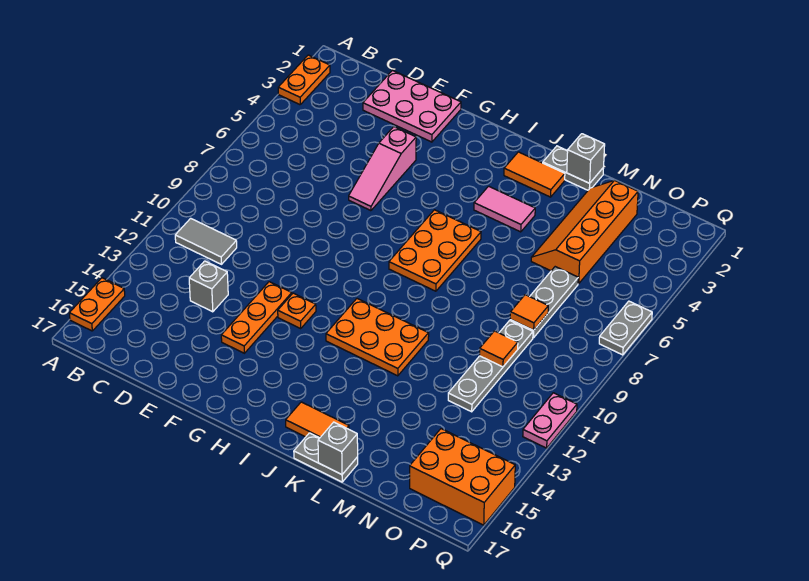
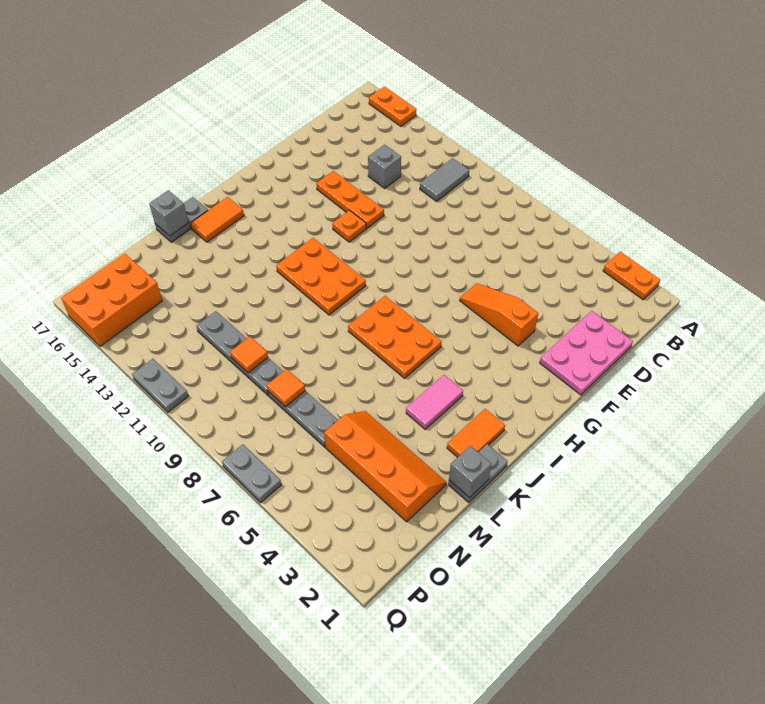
pink slope F4:F6 level 1 top 4 -> orange slope F4:F6 level 1 top 4
orange plate I11:K12 level 1 -> orange plate I10:J12 level 1
pink plate Q11:Q12 level 1 -> grey plate Q11:Q12 level 1

